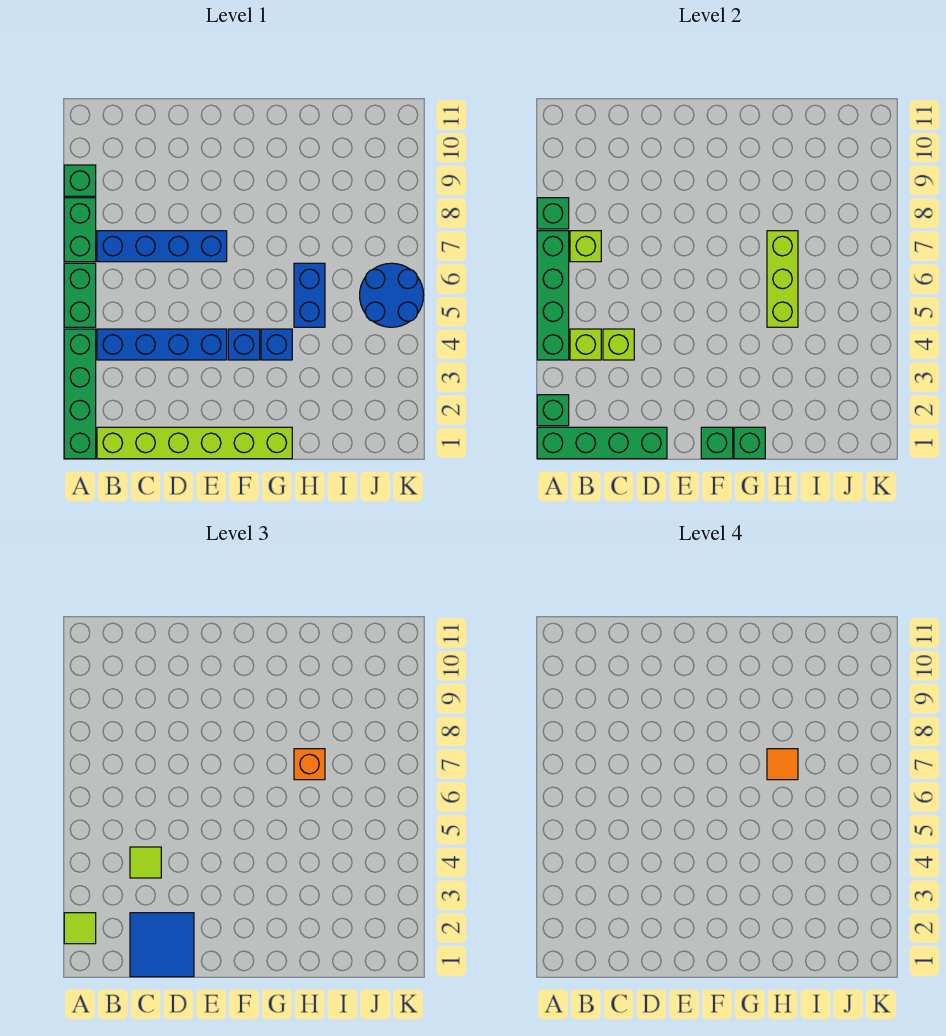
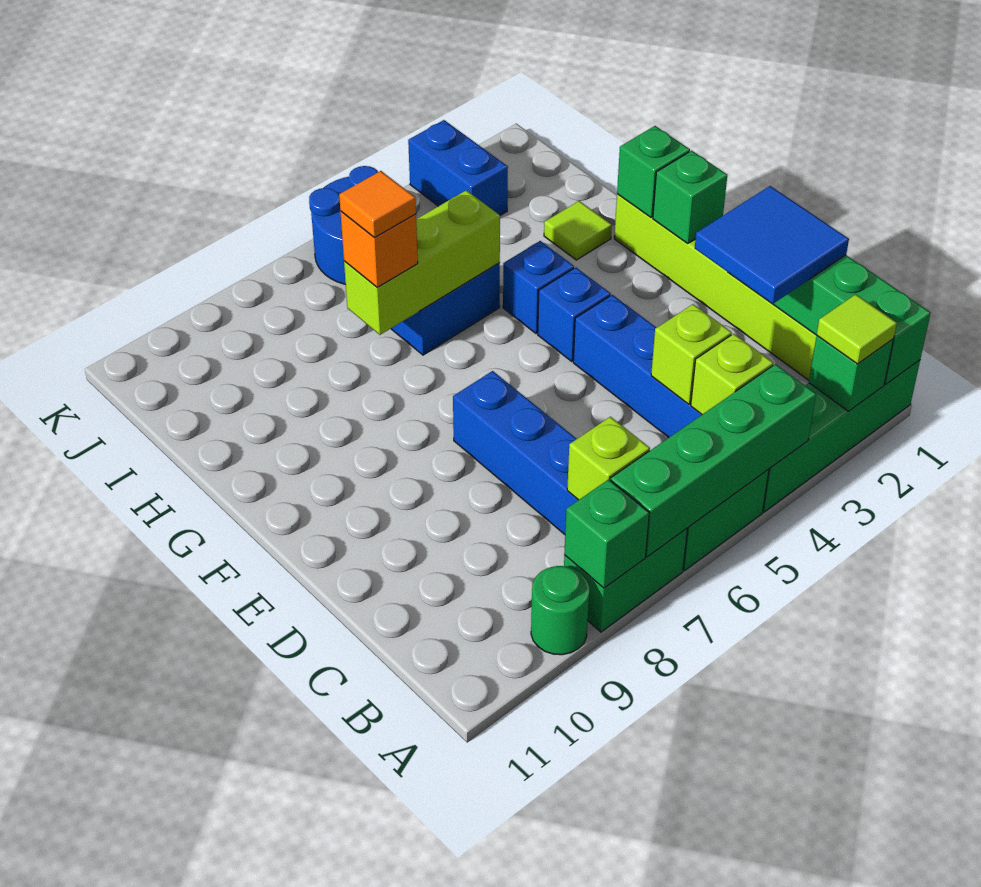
green brick A9 level 1 -> green round brick A9 level 1
lime tile C4 level 3 -> lime tile H2 level 1
none -> blue brick J3:K3 level 1

